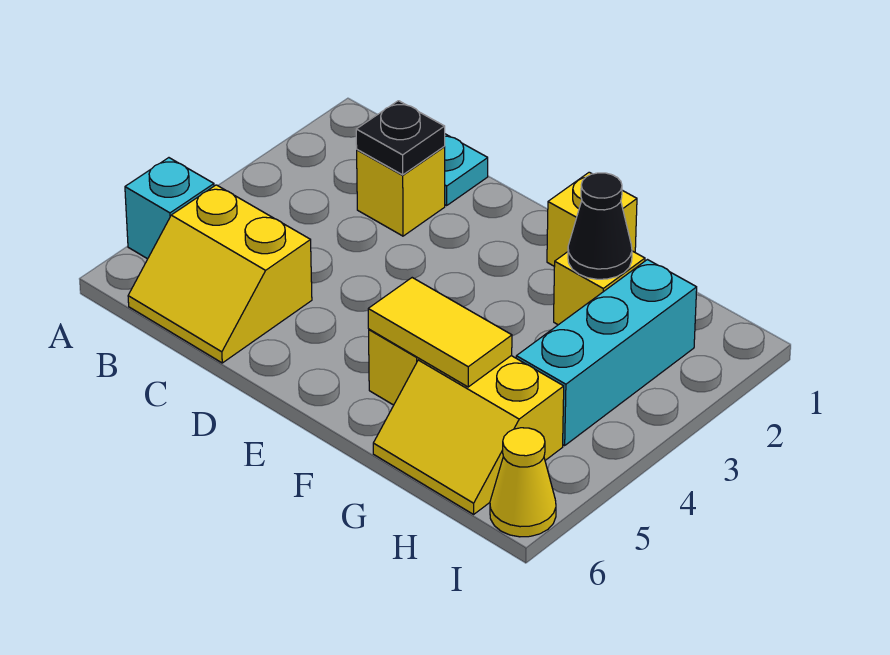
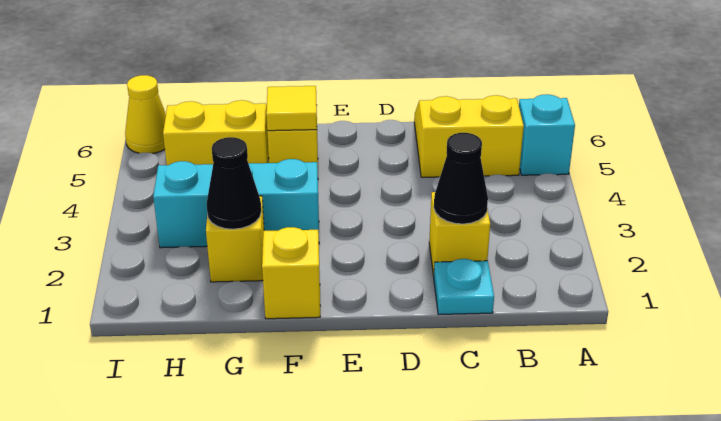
black plate C2 level 2 -> black cone C2 level 2
yellow tile F5:G5 level 2 -> yellow tile F5 level 2
cyan brick H2:H4 level 1 -> cyan brick F3:H3 level 1

